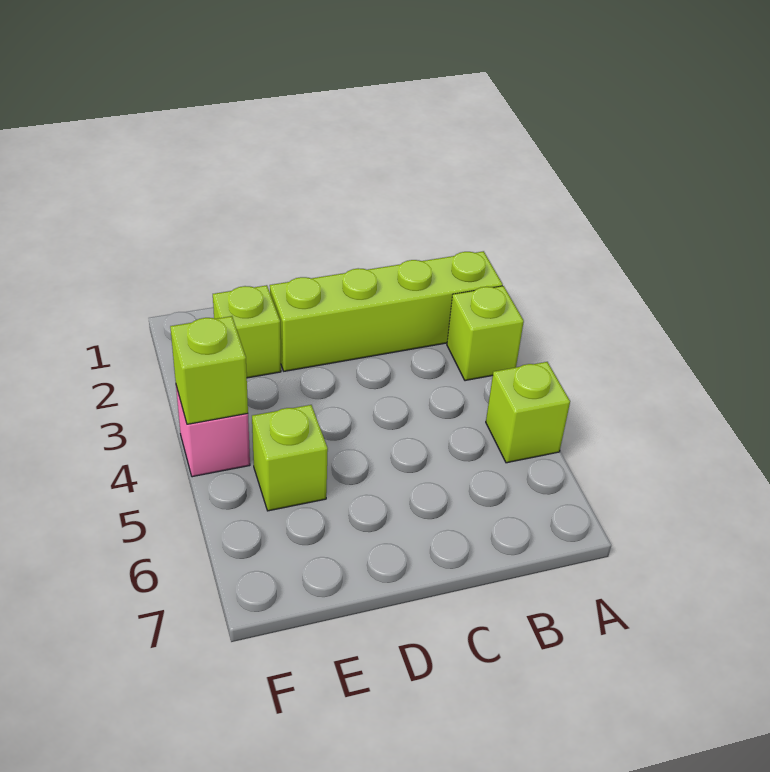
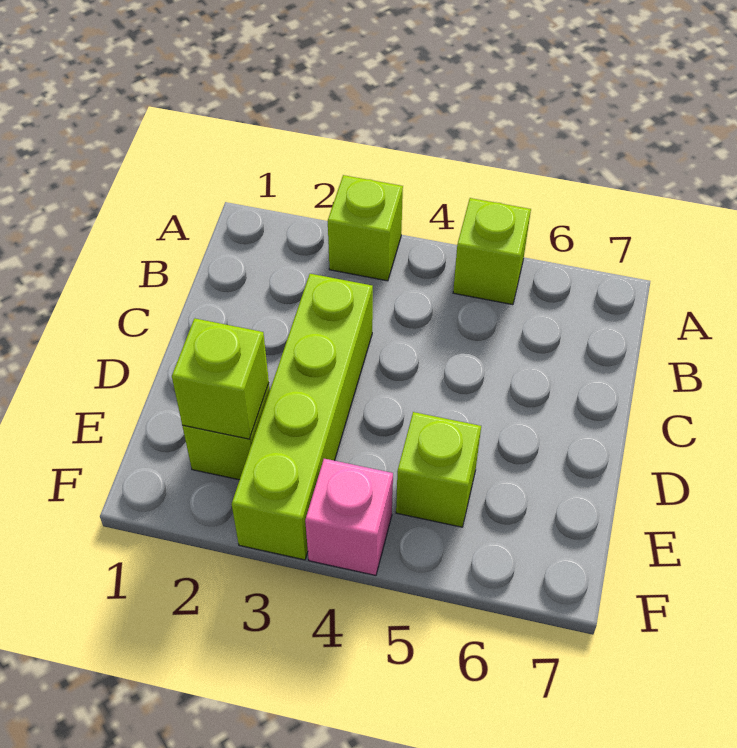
lime brick A2:D2 level 1 -> lime brick C3:F3 level 1
lime brick F4 level 2 -> lime brick E2 level 2

